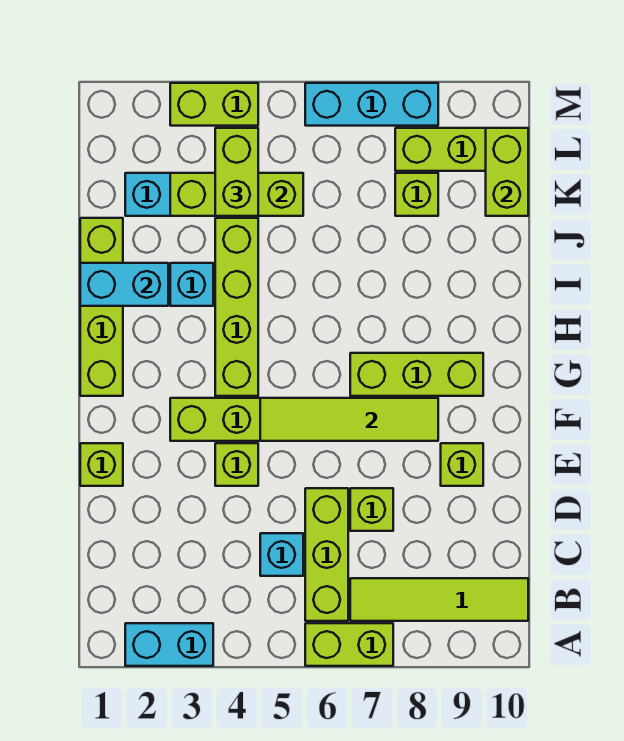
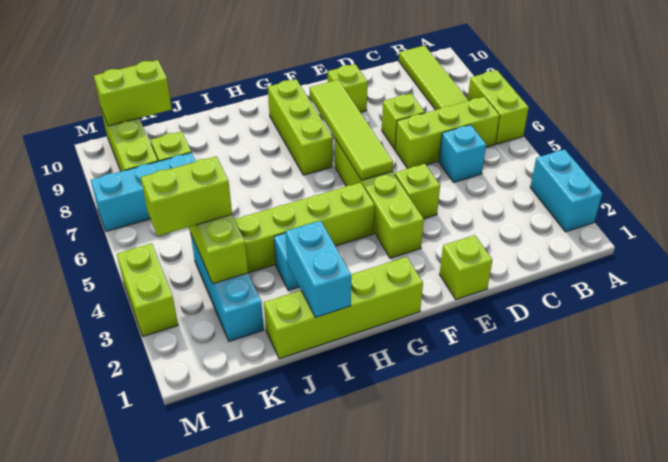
cyan brick M6:M8 level 1 -> cyan brick K7:M7 level 1

